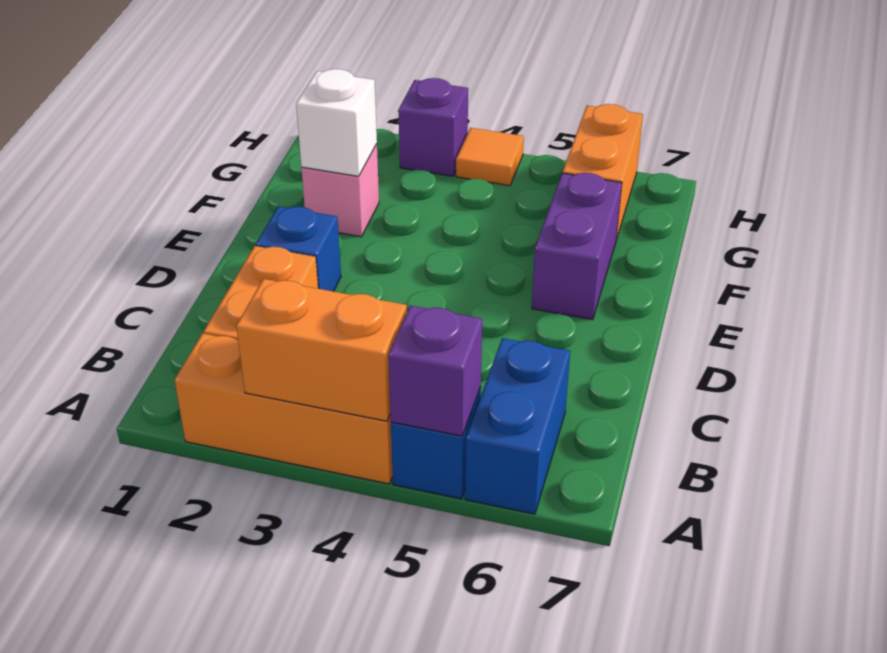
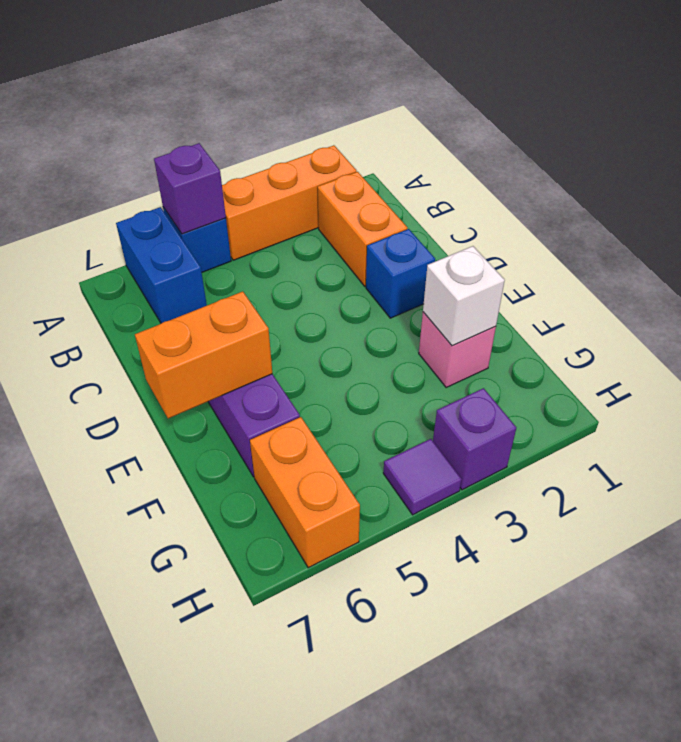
orange brick A3:A4 level 2 -> orange brick E6:E7 level 2
orange tile H4 level 1 -> purple tile H4 level 1

